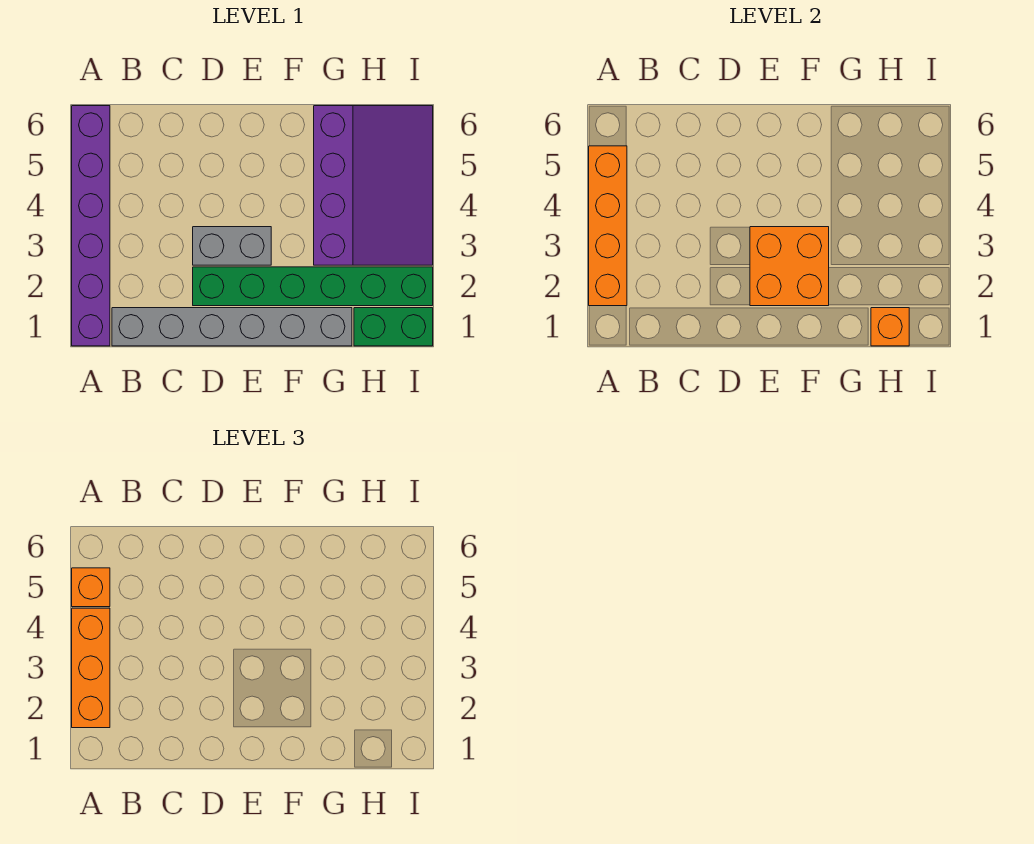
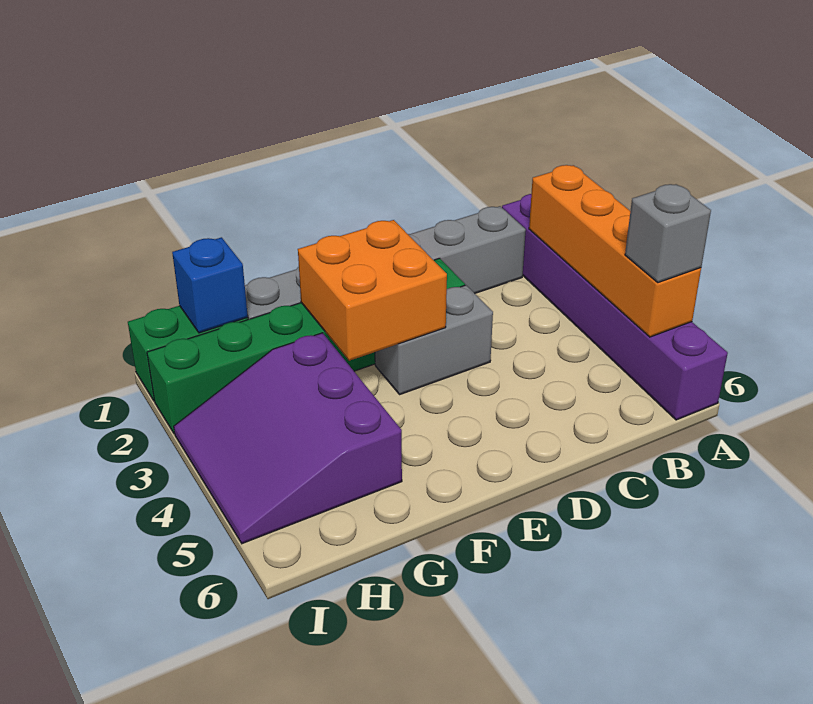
orange brick A2:A4 level 3 -> none
orange brick A5 level 3 -> grey brick A5 level 3
purple slope G3:I6 level 1 top G -> purple slope G3:I5 level 1 top G
orange brick H1 level 2 -> blue brick H1 level 2

